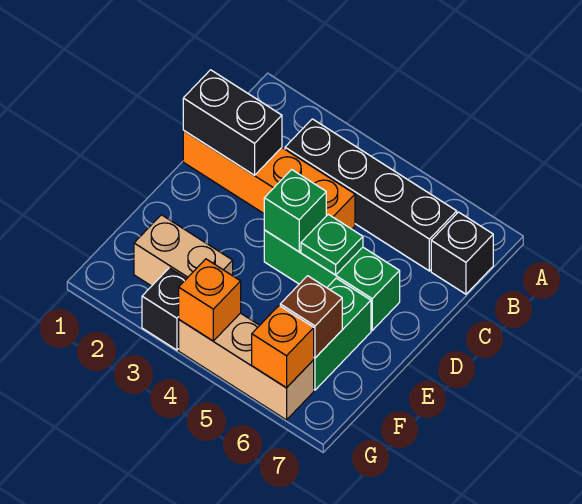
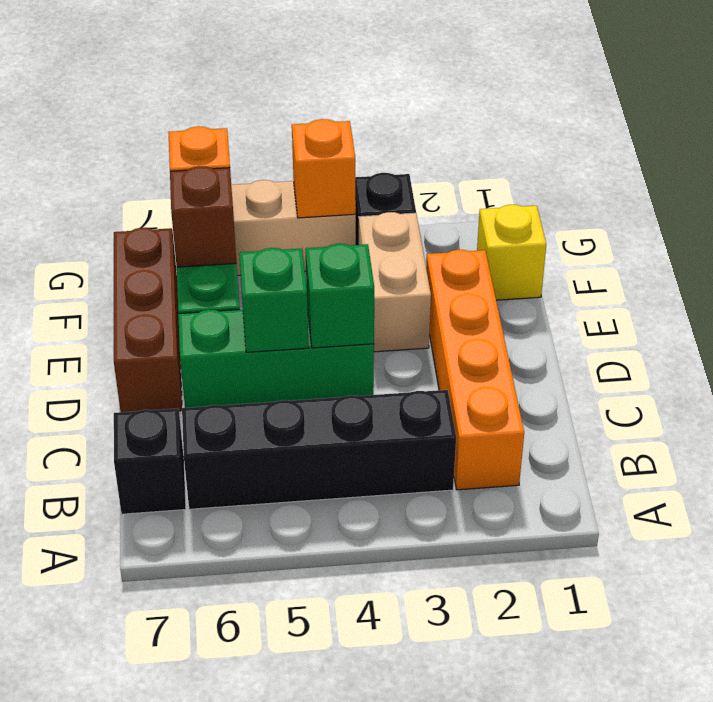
orange brick C1:C4 level 1 -> orange brick B2:E2 level 1
black brick C1:C2 level 2 -> none
green plate D5 level 2 -> green brick D5 level 2
none -> brown brick D7:F7 level 1
none -> yellow brick F1 level 1
tan brick F2:F3 level 1 -> tan brick E3:F3 level 1

